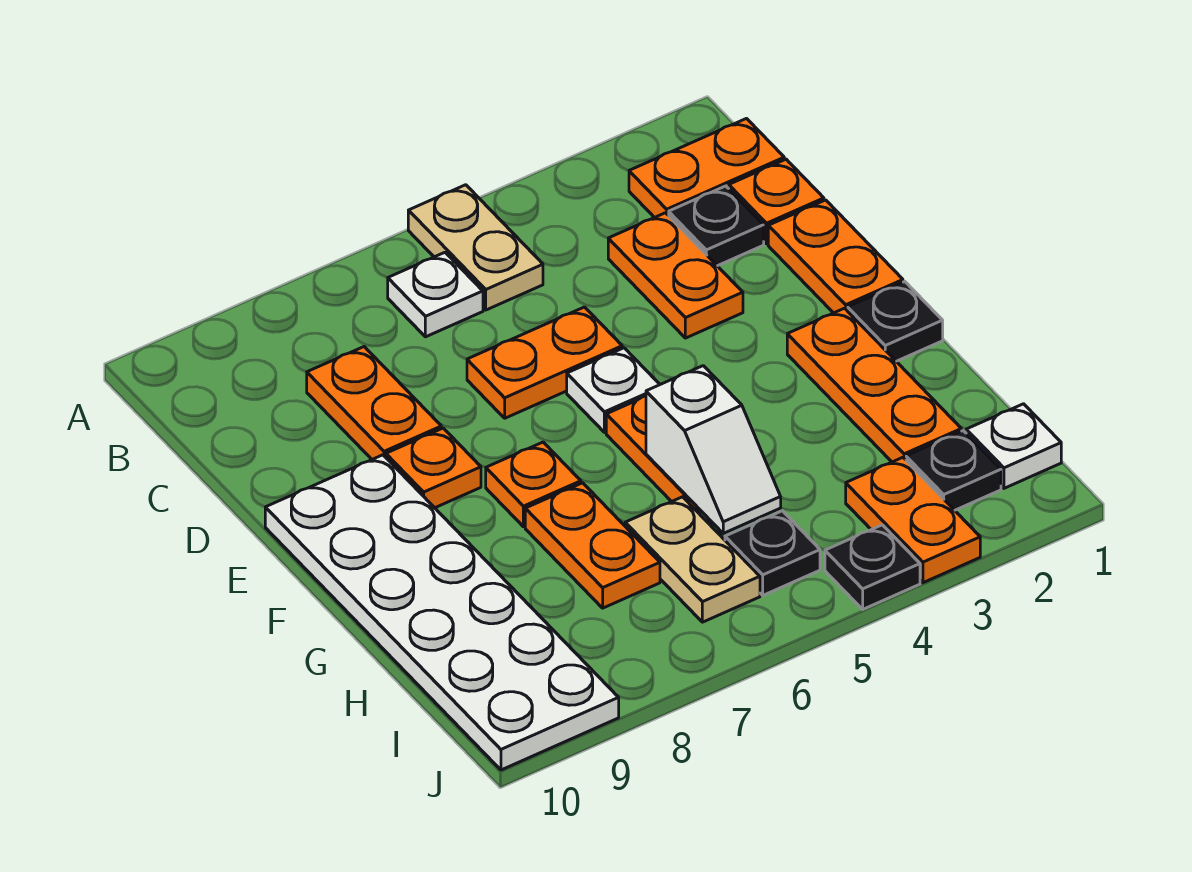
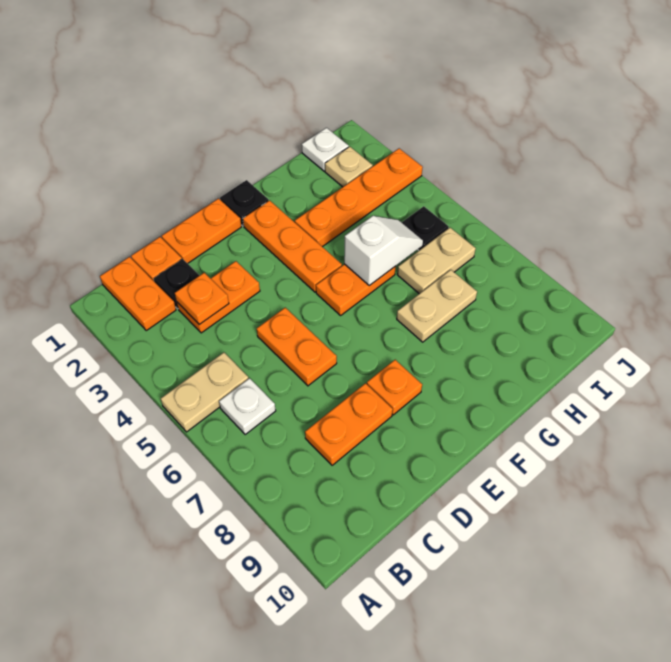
white plate E5 level 1 -> none
white plate E9:J10 level 1 -> none
orange plate F2:H2 level 1 -> orange plate F2:F4 level 1
orange plate F7 level 1 -> orange plate C3 level 2
orange plate G7:H7 level 1 -> tan plate G7:H7 level 1
black plate I2 level 1 -> tan plate I2 level 1
orange plate I3:J3 level 1 -> orange plate G3:J3 level 1
black plate J4 level 1 -> none

